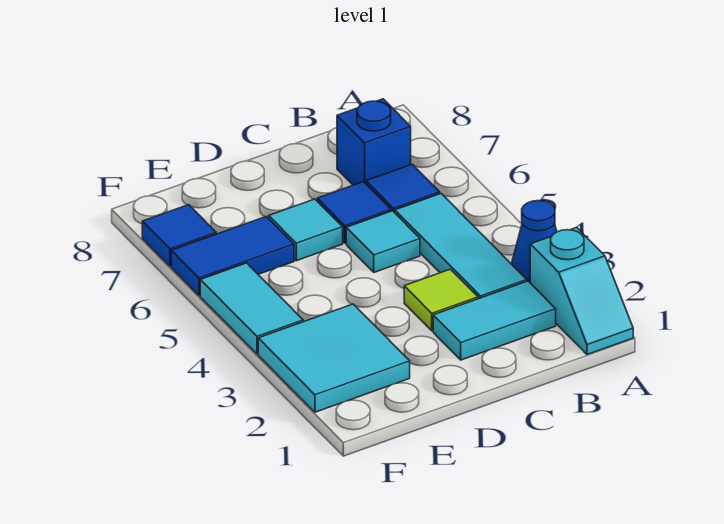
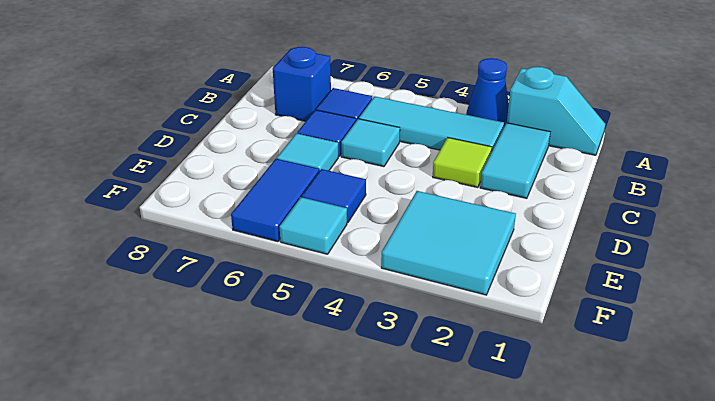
cyan tile F4:F5 level 1 -> cyan tile F5 level 1
blue tile F7 level 1 -> blue tile E5 level 1

